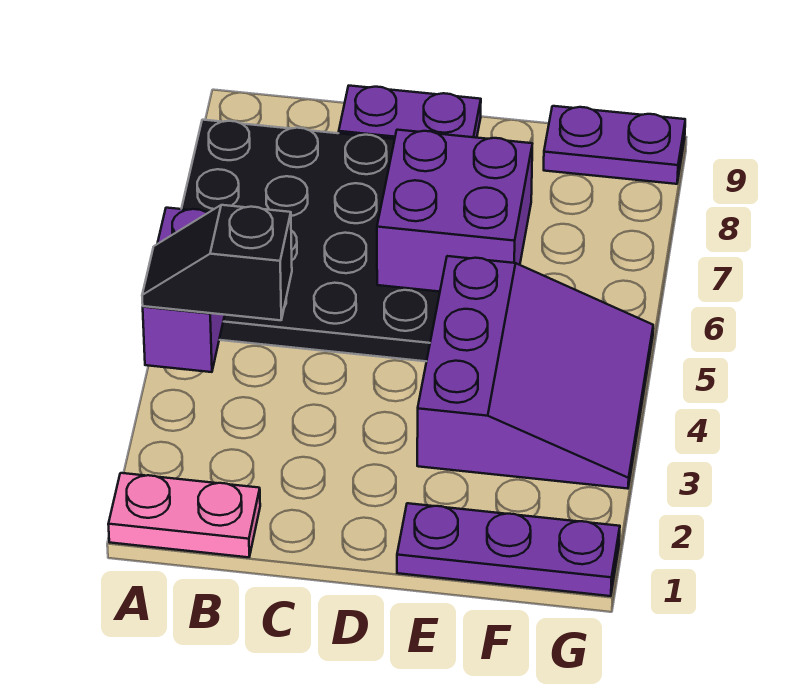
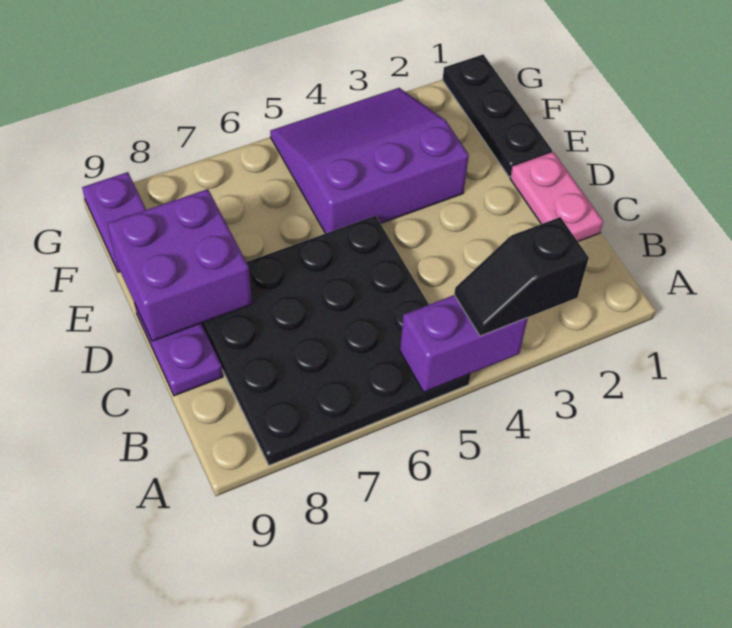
pink plate A1:B1 level 1 -> pink plate C1:D1 level 1
black slope A4:B4 level 3 top B -> black slope A3:A4 level 3 top 3
purple brick D6:E7 level 2 -> purple brick D8:E9 level 2
purple plate E1:G1 level 1 -> black plate E1:G1 level 1

